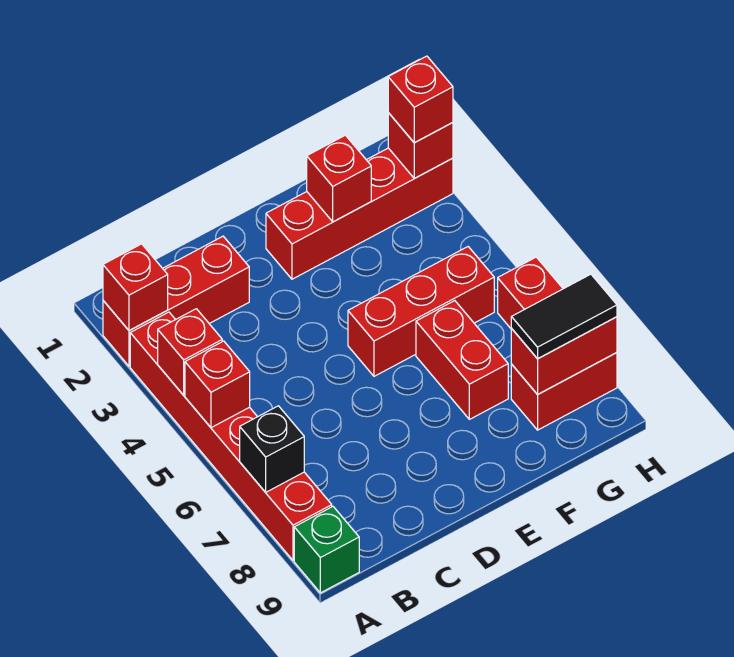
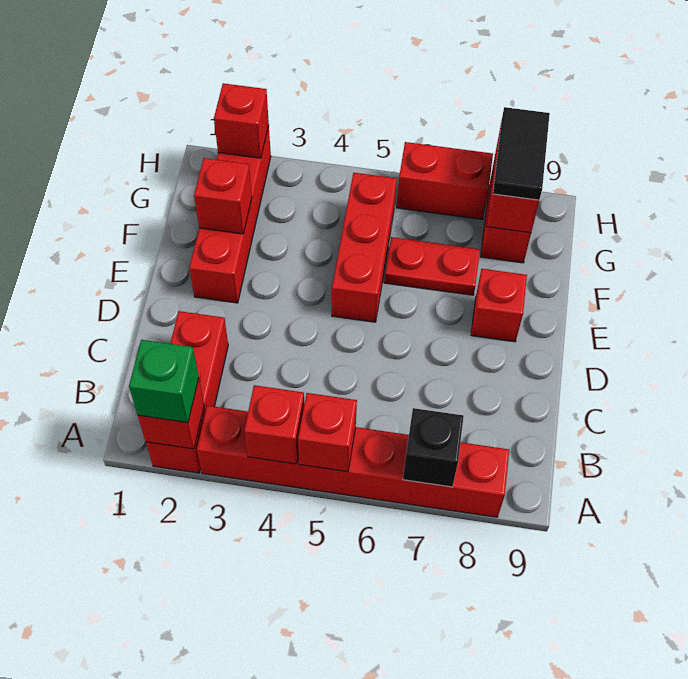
green brick A9 level 1 -> green brick A2 level 3
red brick F6:F7 level 1 -> red plate F6:F7 level 1
red brick H2 level 3 -> red brick E8 level 1

